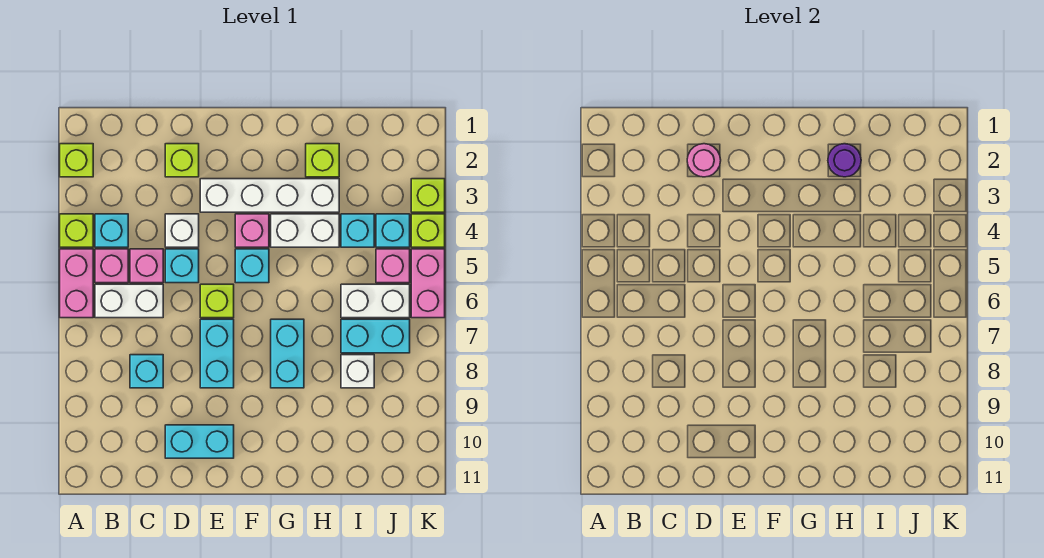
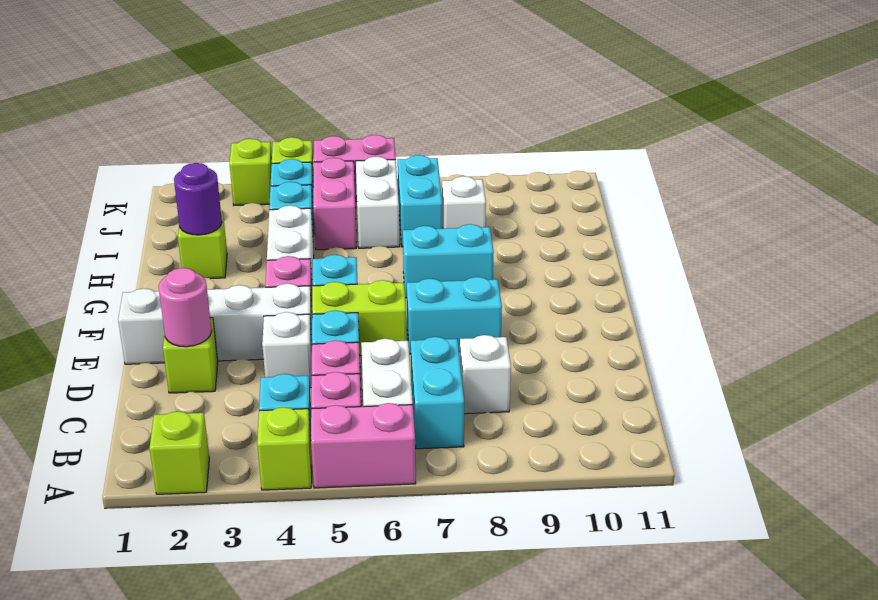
cyan brick C8 level 1 -> white brick C8 level 1
cyan brick D10:E10 level 1 -> cyan brick B7:C7 level 1
white brick E3:H3 level 1 -> white brick E1:E4 level 1
lime brick E6 level 1 -> lime brick E5:E6 level 1
pink brick J5 level 1 -> pink brick I5:J5 level 1

